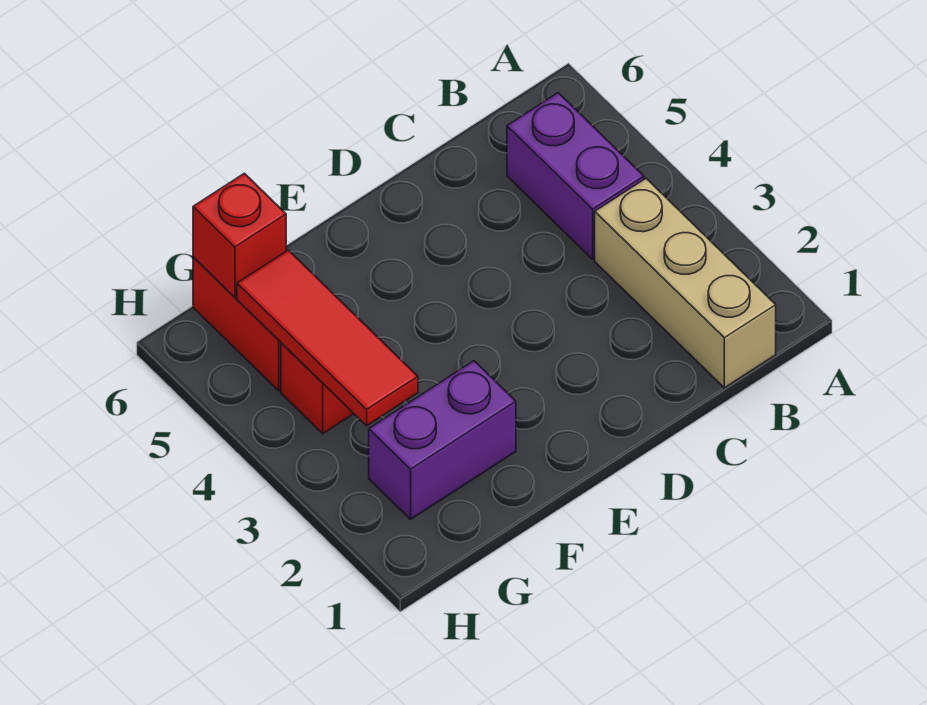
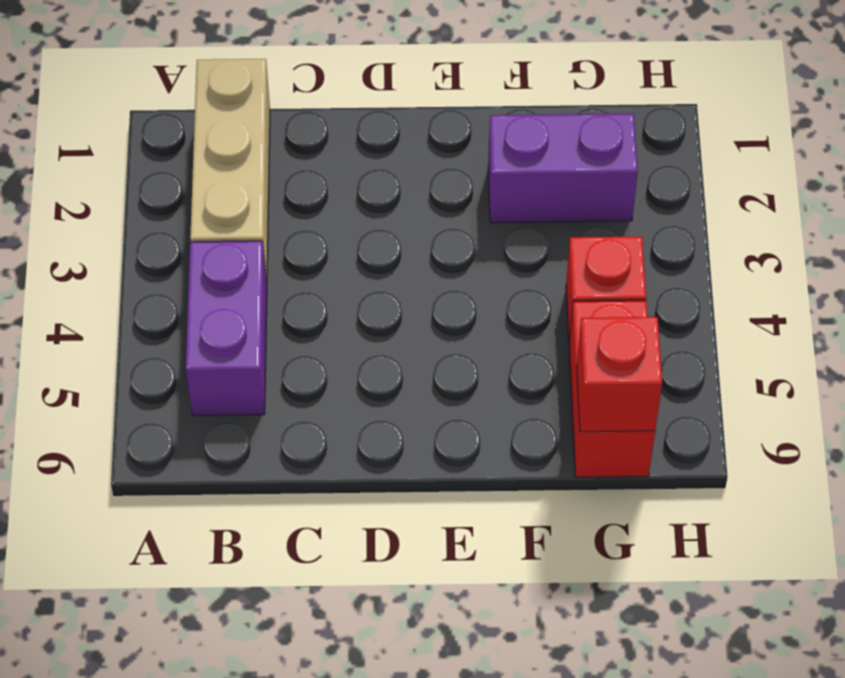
red tile G3:G5 level 2 -> none

